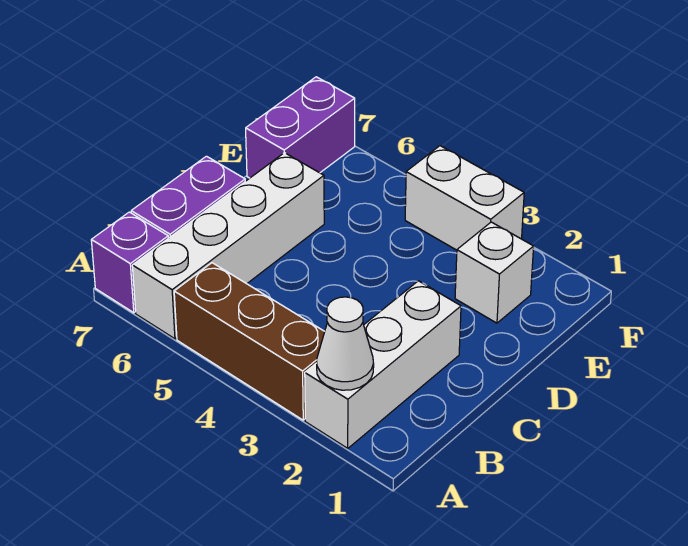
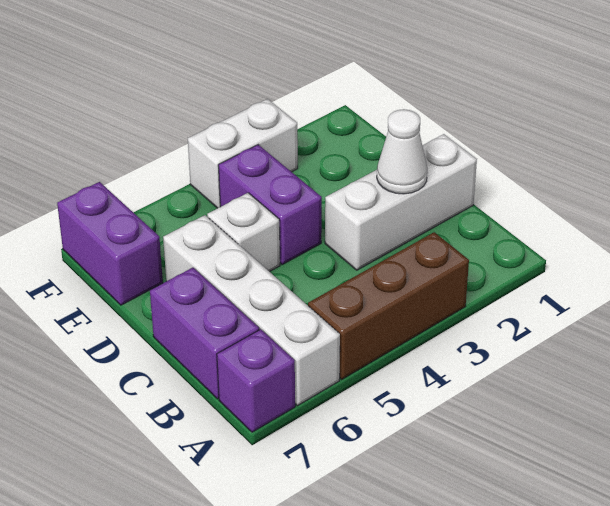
white brick A2:C2 level 1 -> white brick C1:C3 level 1
white cone A2 level 2 -> white cone C2 level 2
none -> purple brick D4:E4 level 1
white brick E2 level 1 -> white brick D5 level 1

